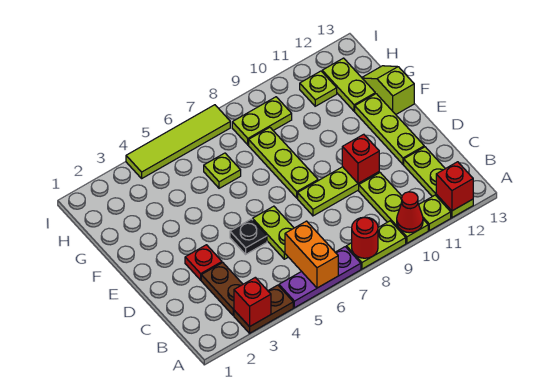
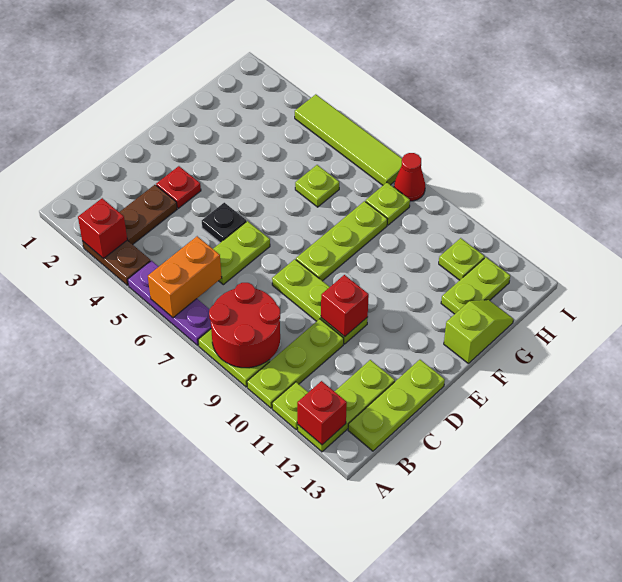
red round brick A8 level 2 -> red round brick A8:B9 level 2
red cone A10 level 2 -> red cone I8 level 1
lime plate D12:F12 level 1 -> lime plate B13:D13 level 1
lime plate H8:H9 level 1 -> lime plate H8 level 1

